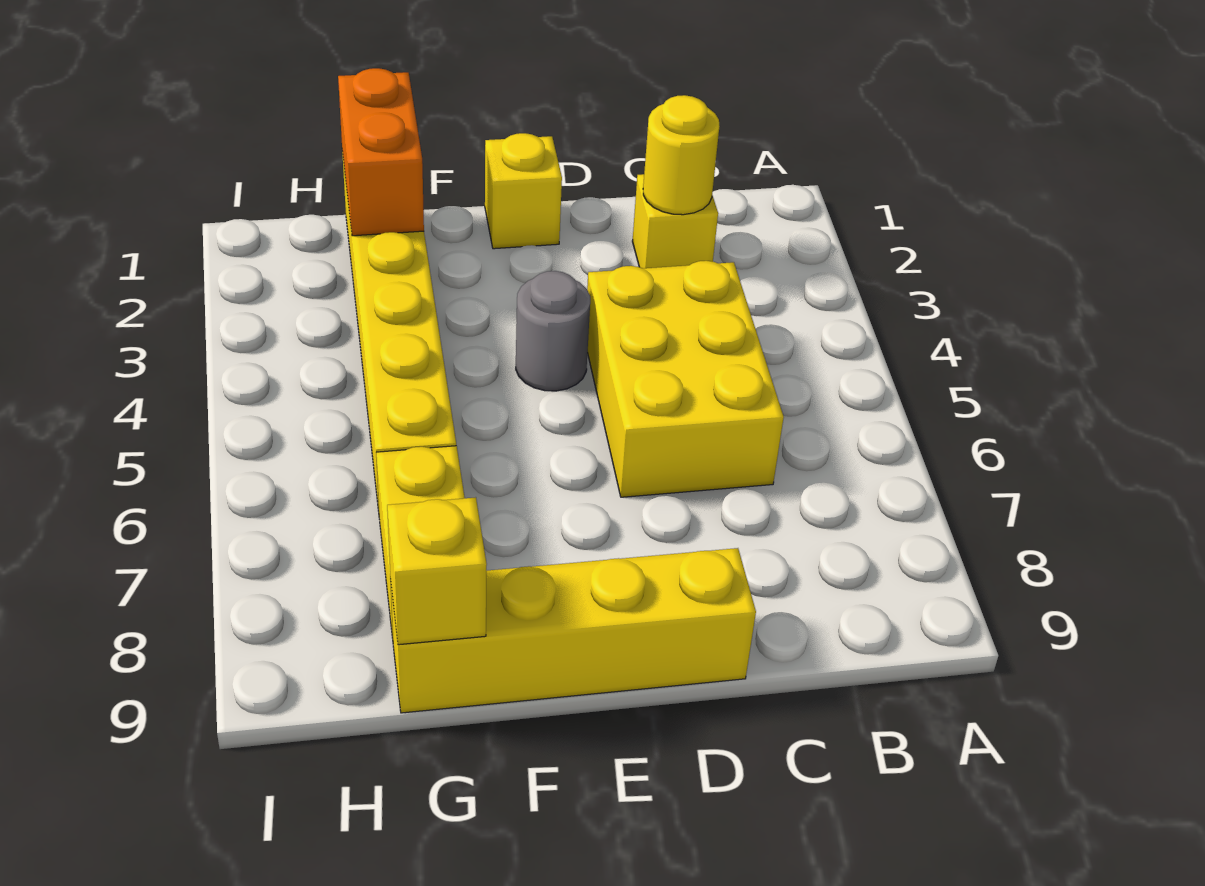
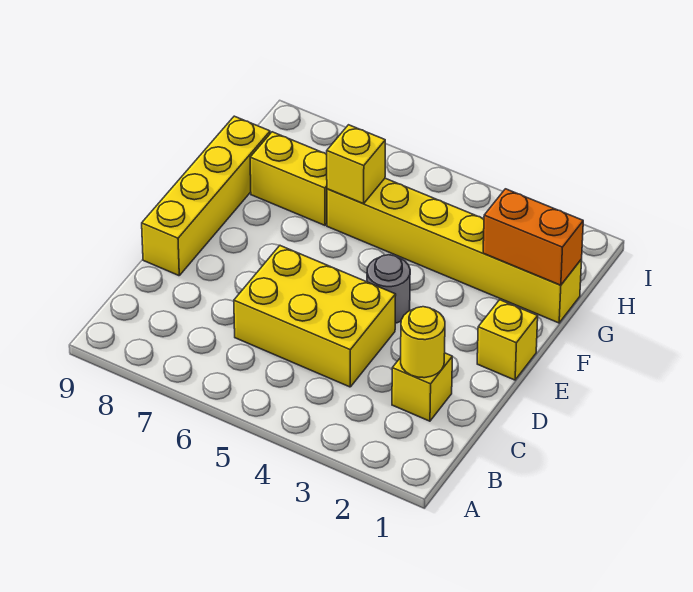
yellow brick G9 level 2 -> yellow brick G6 level 2

